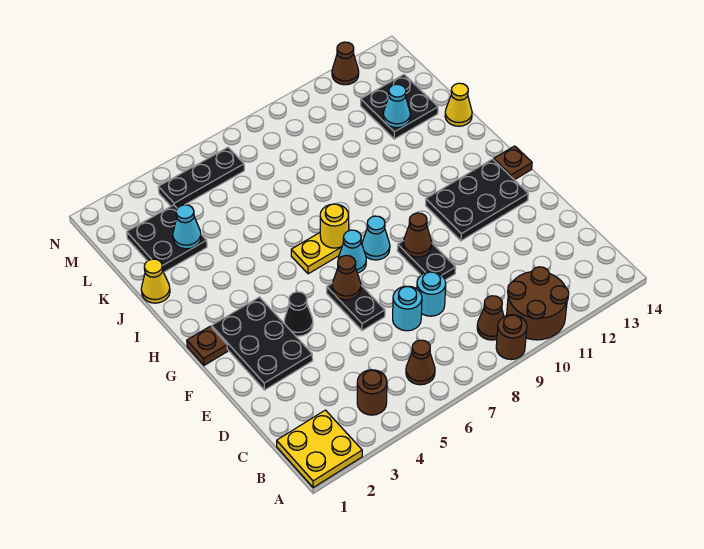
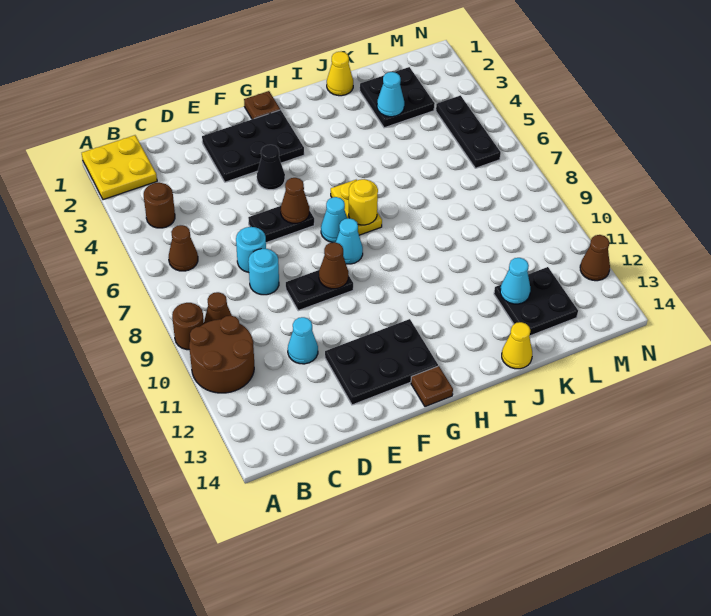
none -> cyan cone D11 level 1
black plate F11:G13 level 1 -> black plate E12:G13 level 1

